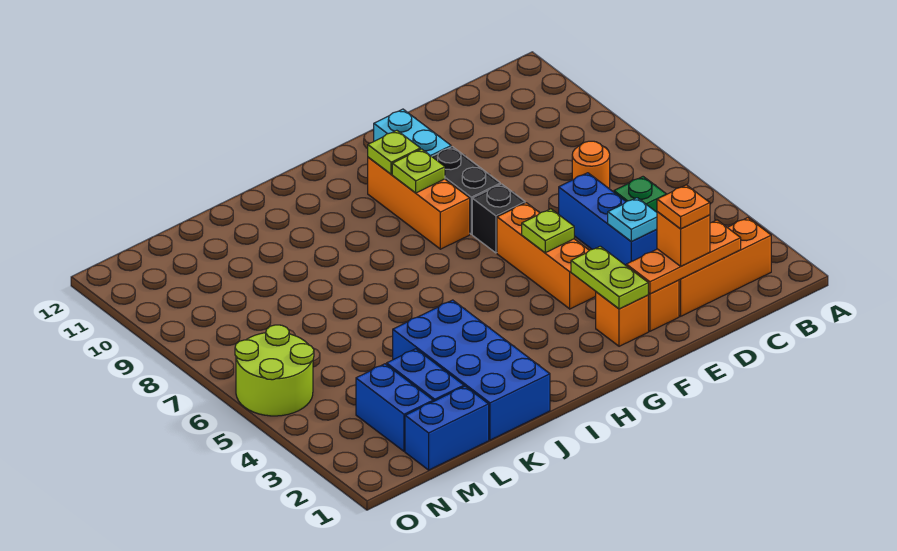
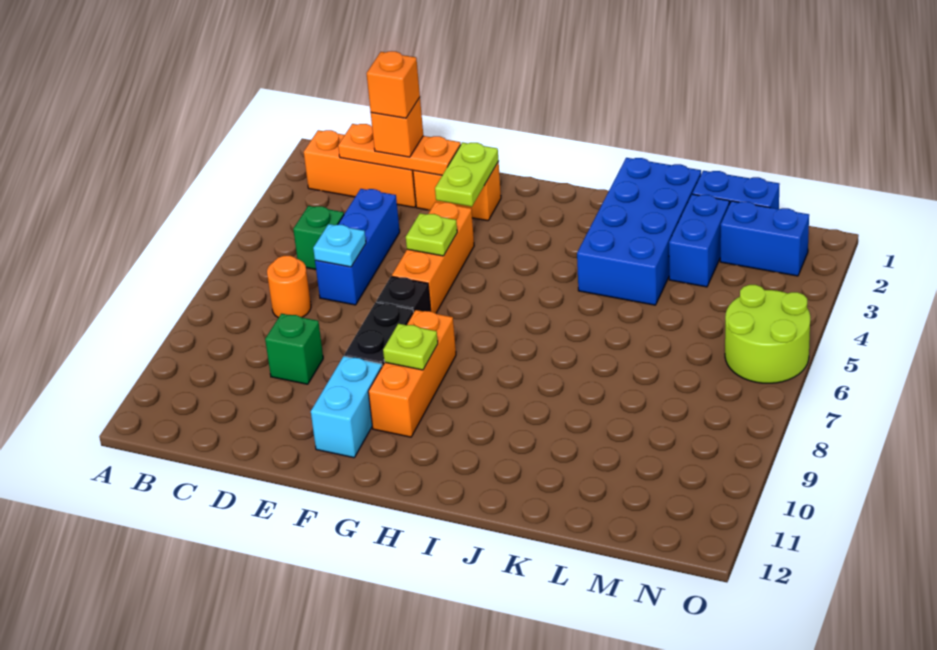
orange plate D2 level 4 -> orange brick D2 level 4
cyan plate D4 level 2 -> cyan plate D6 level 2
none -> green brick D9 level 1
lime plate G10 level 2 -> none
blue brick M2:M3 level 1 -> blue brick M2:N2 level 1

